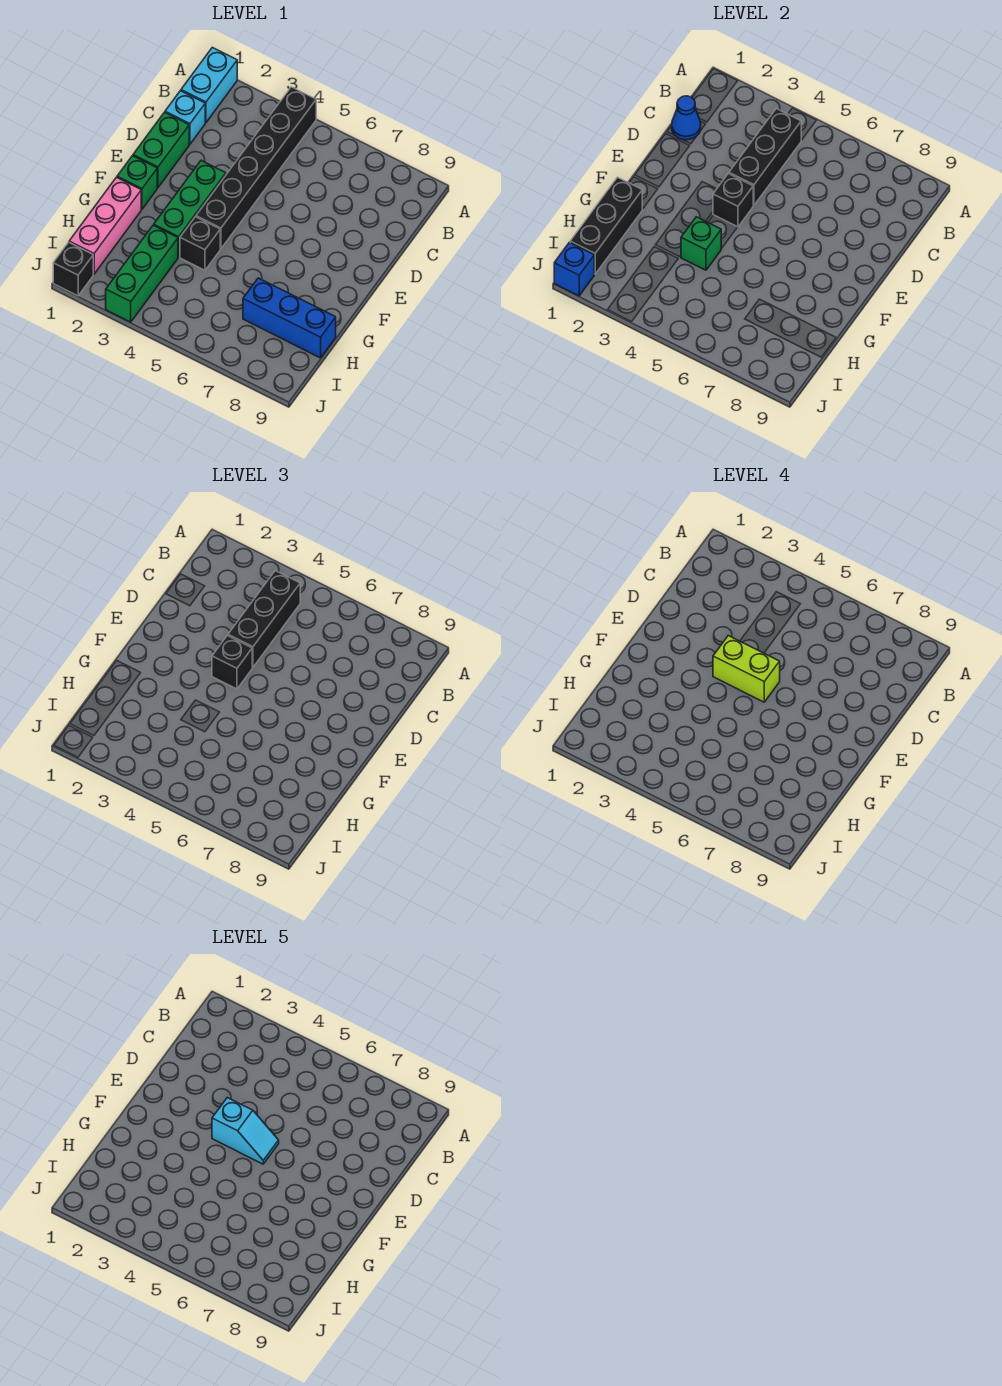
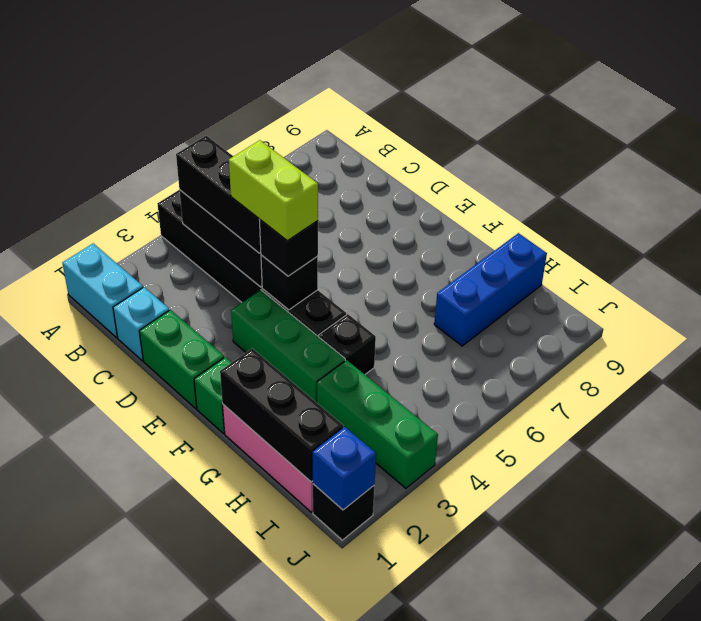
blue cone C1 level 2 -> none
lime brick E4:E5 level 4 -> lime brick D4:E4 level 4
cyan slope E4:E5 level 5 top 4 -> none
green brick G4 level 2 -> none

